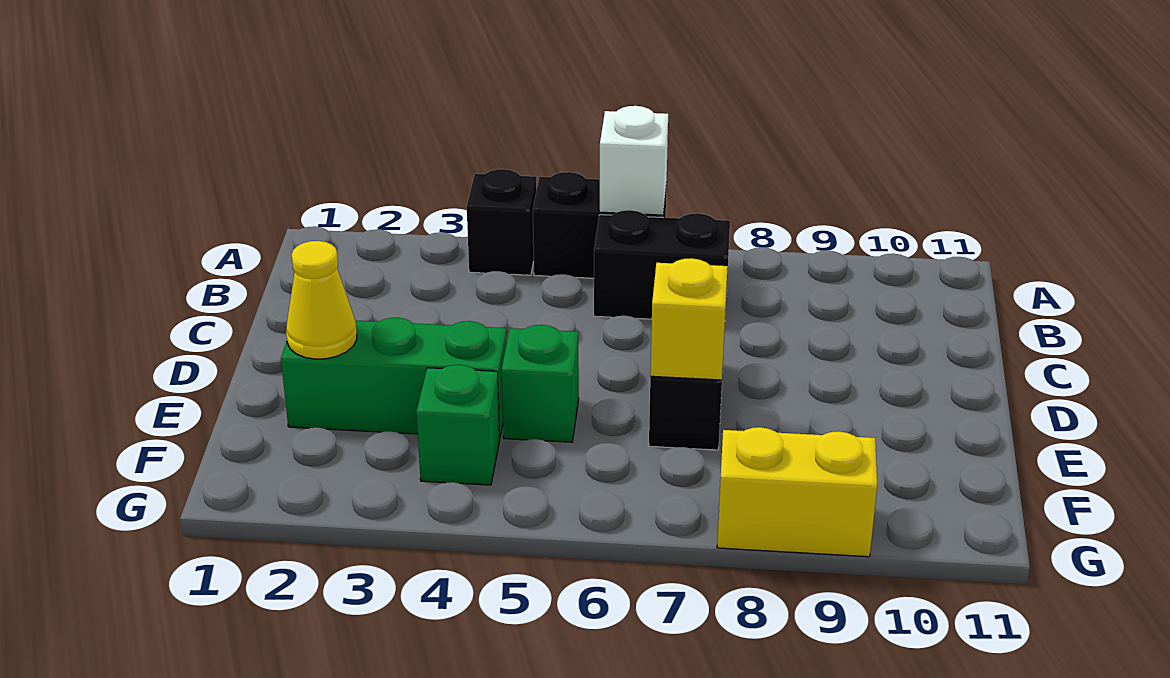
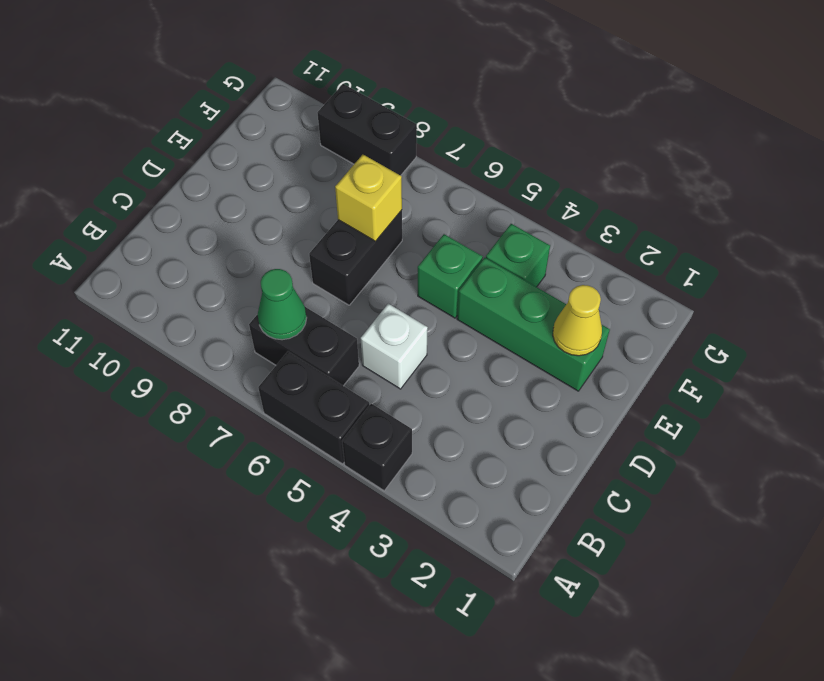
white brick A6 level 2 -> white brick C5 level 1
none -> green cone B7 level 2
yellow brick G8:G9 level 1 -> black brick G8:G9 level 1

